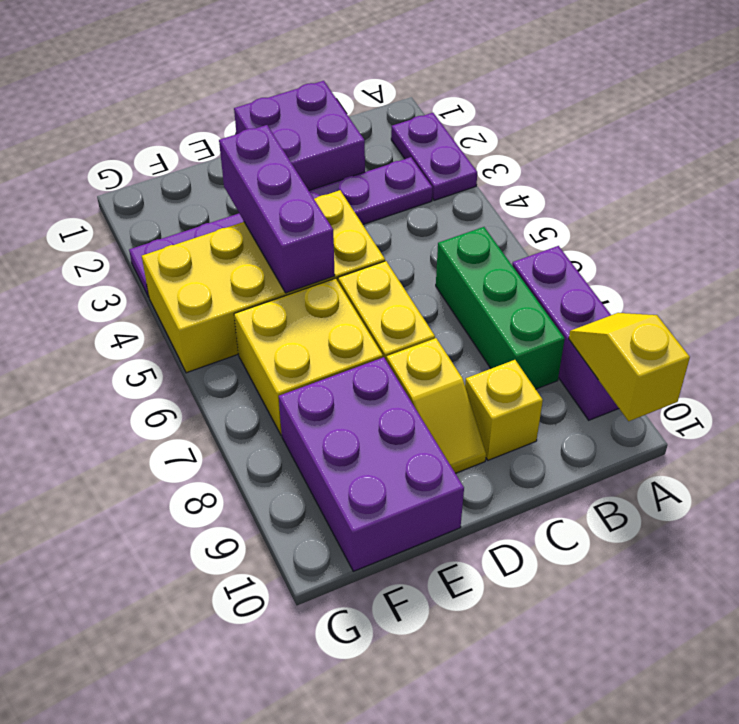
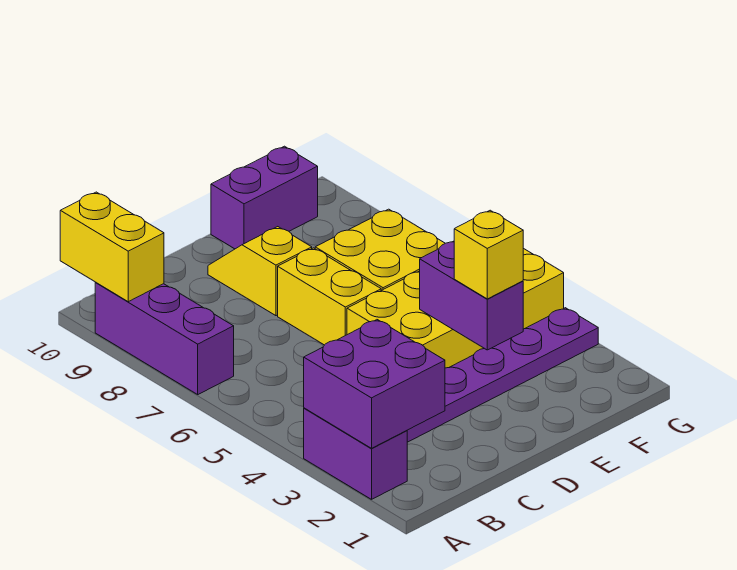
purple plate A2:A3 level 1 -> purple brick A2:A3 level 1
yellow slope A9:A10 level 2 top 10 -> yellow brick A9:A10 level 2
green brick B6:B8 level 1 -> none
purple brick C1:D2 level 1 -> purple brick A2:B3 level 2
yellow brick C9 level 1 -> yellow brick E3 level 3
purple brick E3:E5 level 2 -> purple brick E3:E4 level 2
purple brick E8:F10 level 1 -> purple brick E10:F10 level 1

